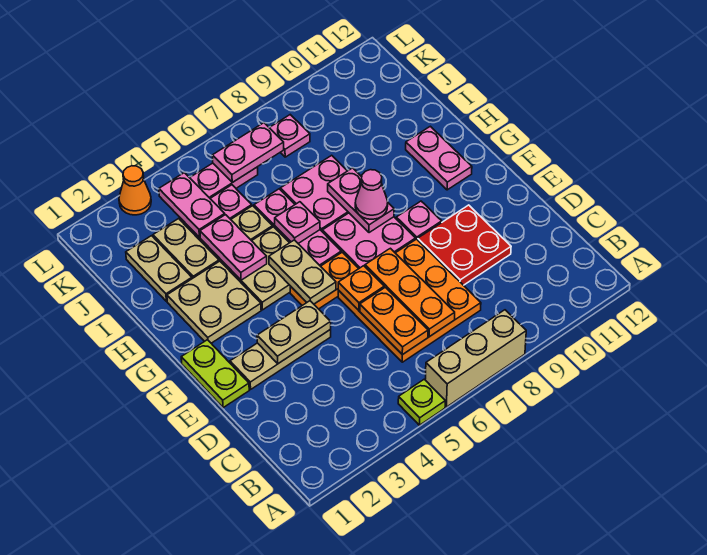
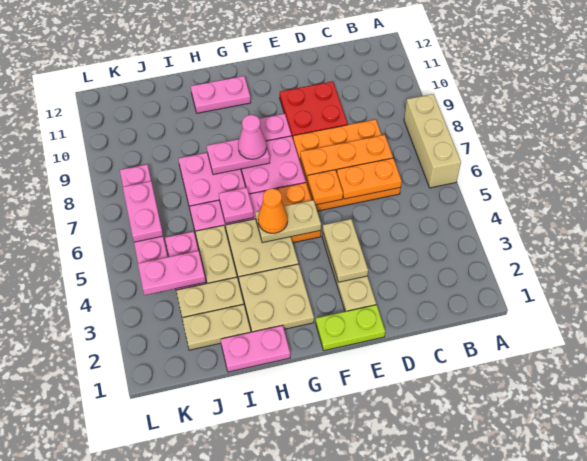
lime plate A5 level 1 -> none
pink plate H4:I4 level 2 -> pink plate H1:I1 level 1
orange cone L3 level 1 -> orange cone G5 level 3

